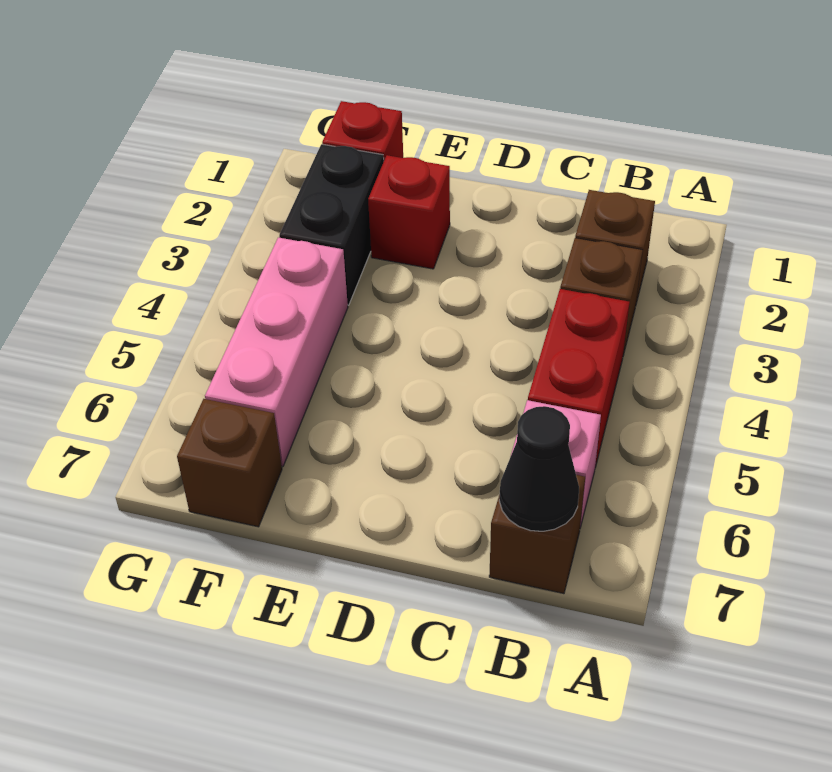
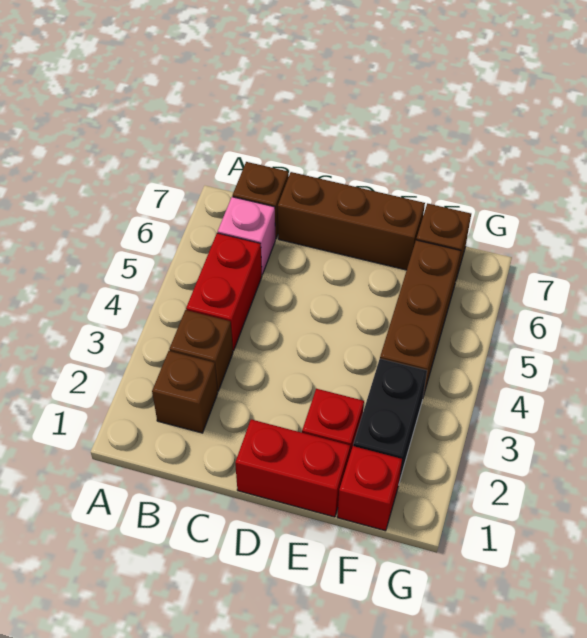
black cone B7 level 2 -> none
none -> brown brick C7:E7 level 1
none -> red brick D1:E1 level 1
pink brick F4:F6 level 1 -> brown brick F4:F6 level 1

